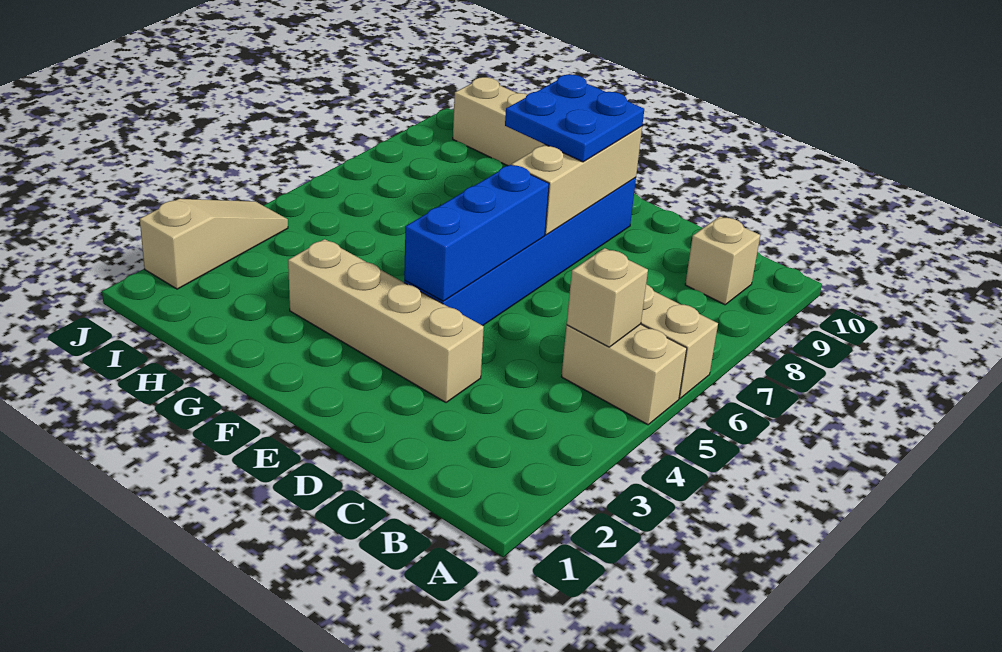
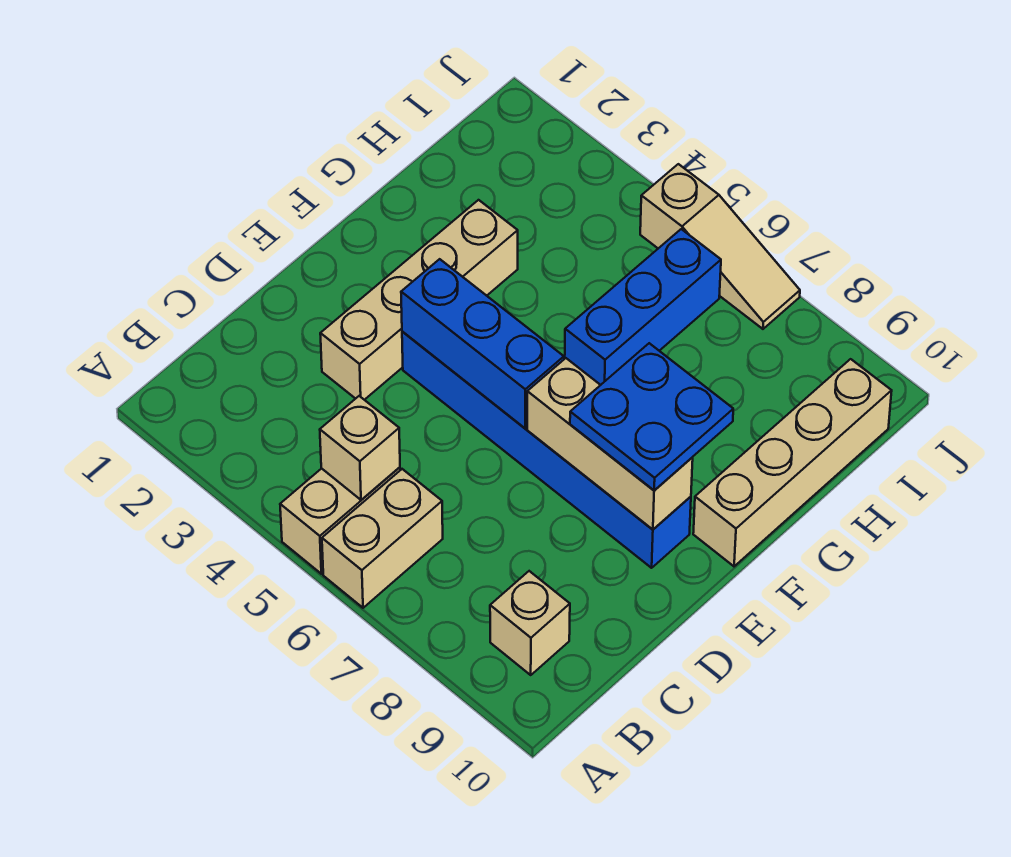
none -> blue brick G6:I6 level 1
tan slope J2:J4 level 1 top 2 -> tan slope J5:J7 level 1 top 5

